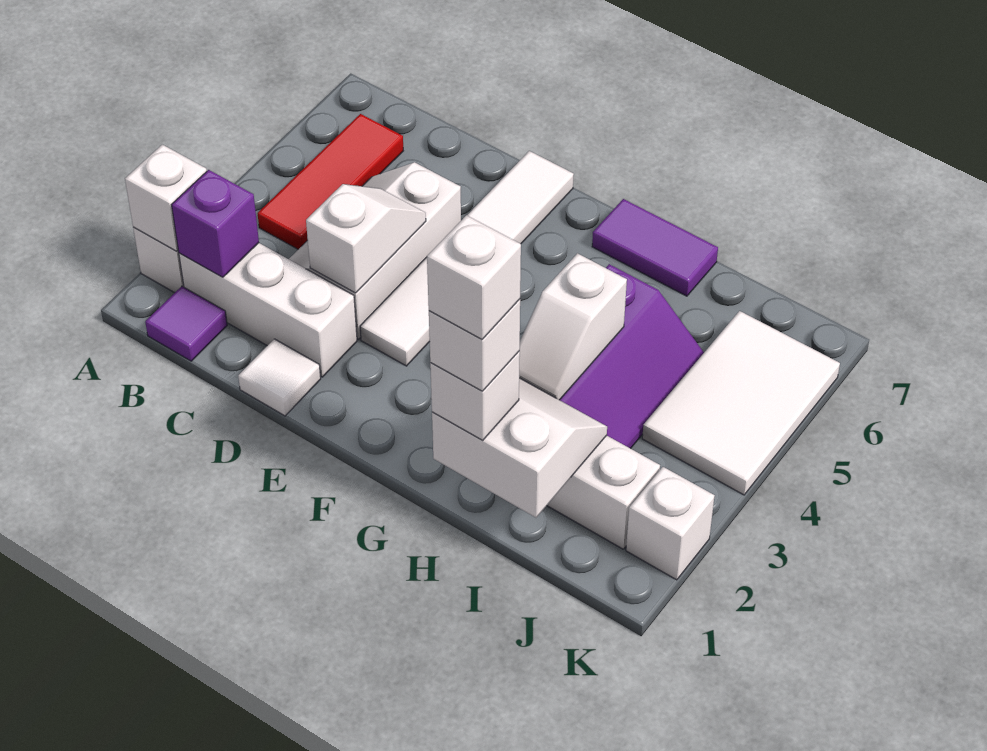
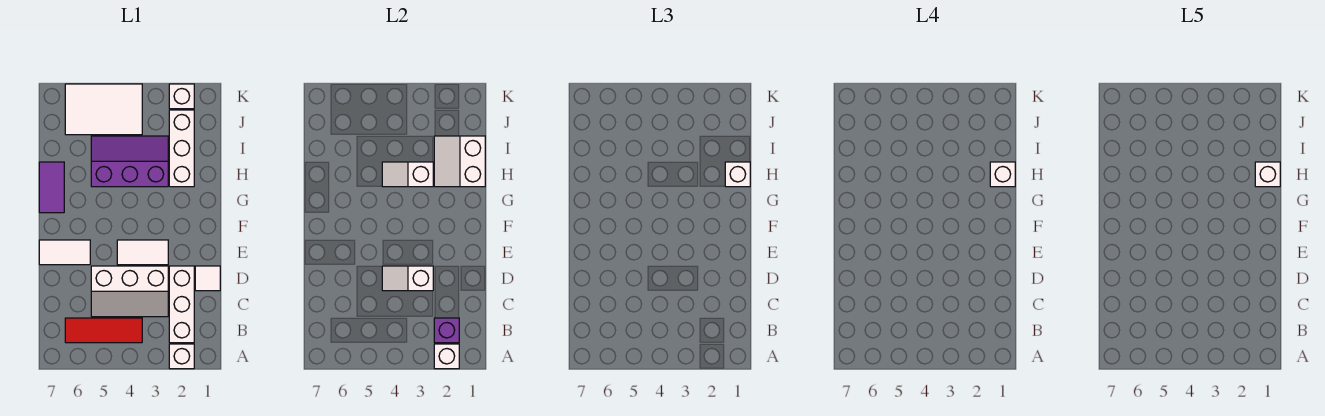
purple tile B1 level 1 -> none
white slope H3:H4 level 2 top 4 -> white slope H3:H4 level 2 top 3

